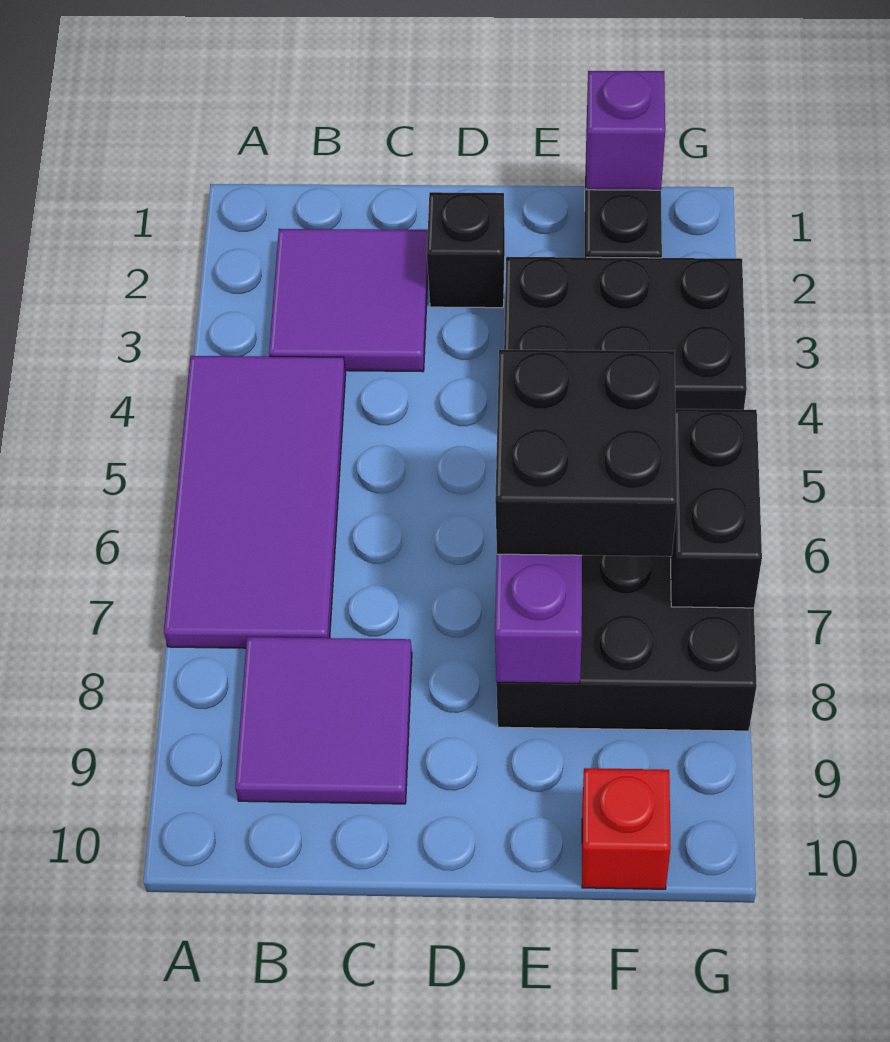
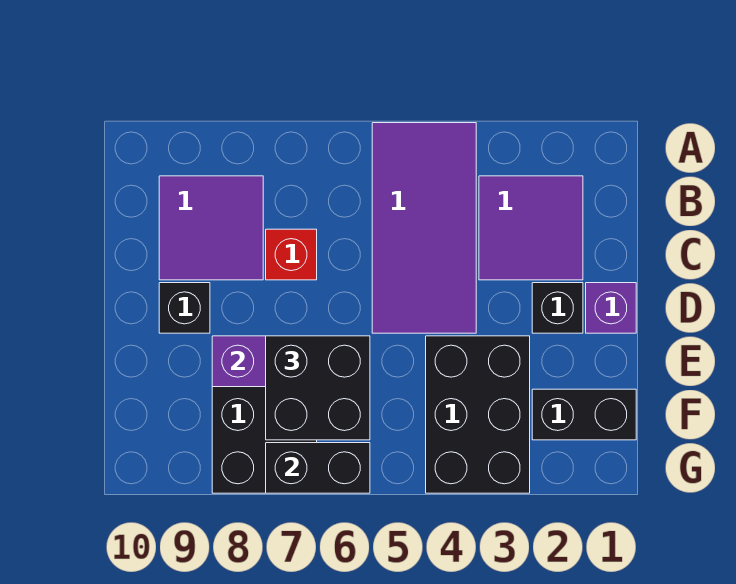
purple tile A4:B7 level 1 -> purple tile A4:D5 level 1
none -> black brick D9 level 1
purple brick F1 level 2 -> purple brick D1 level 1
red brick F10 level 1 -> red brick C7 level 1

